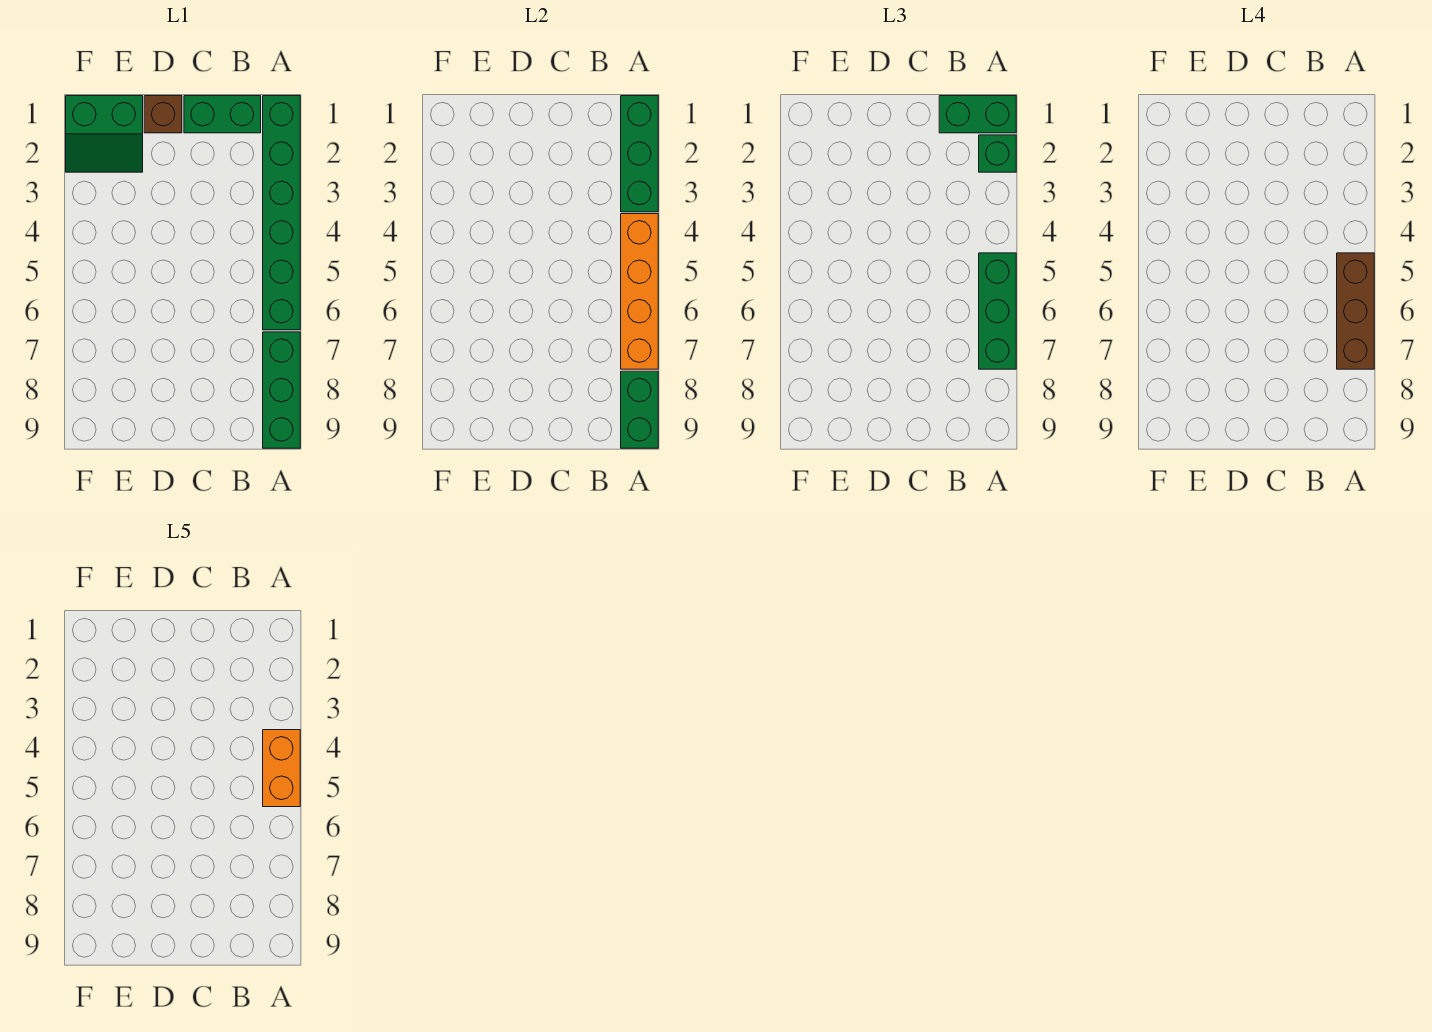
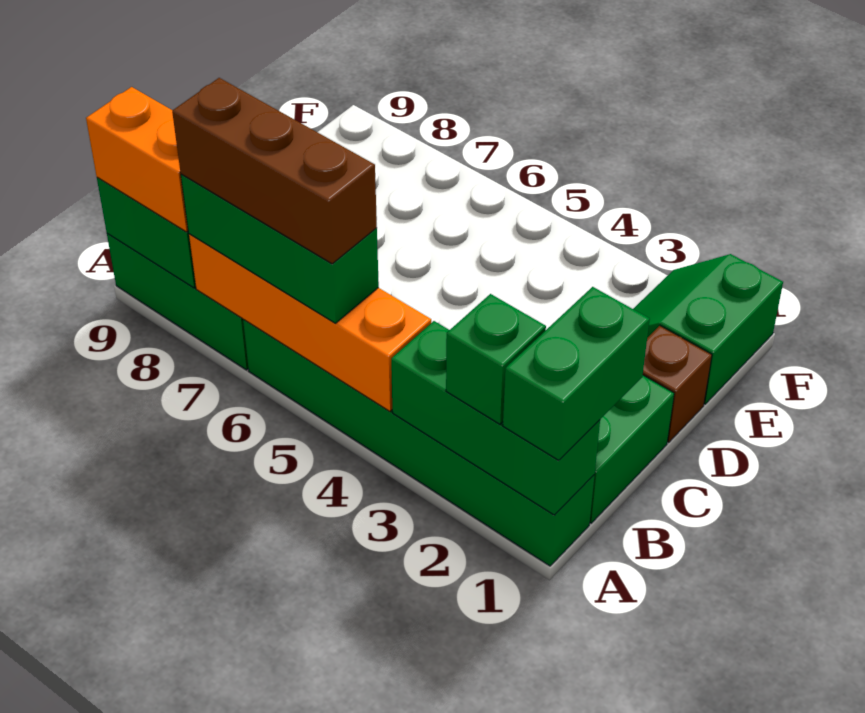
orange brick A4:A5 level 5 -> orange brick A8:A9 level 3

